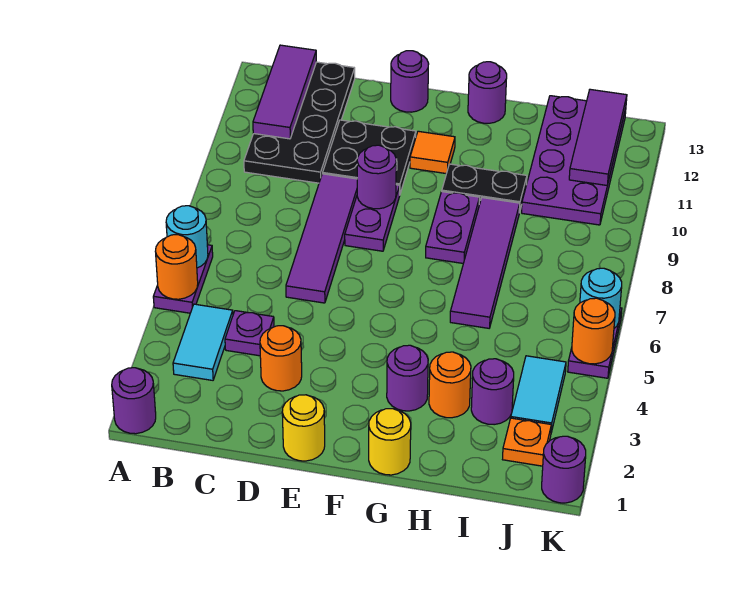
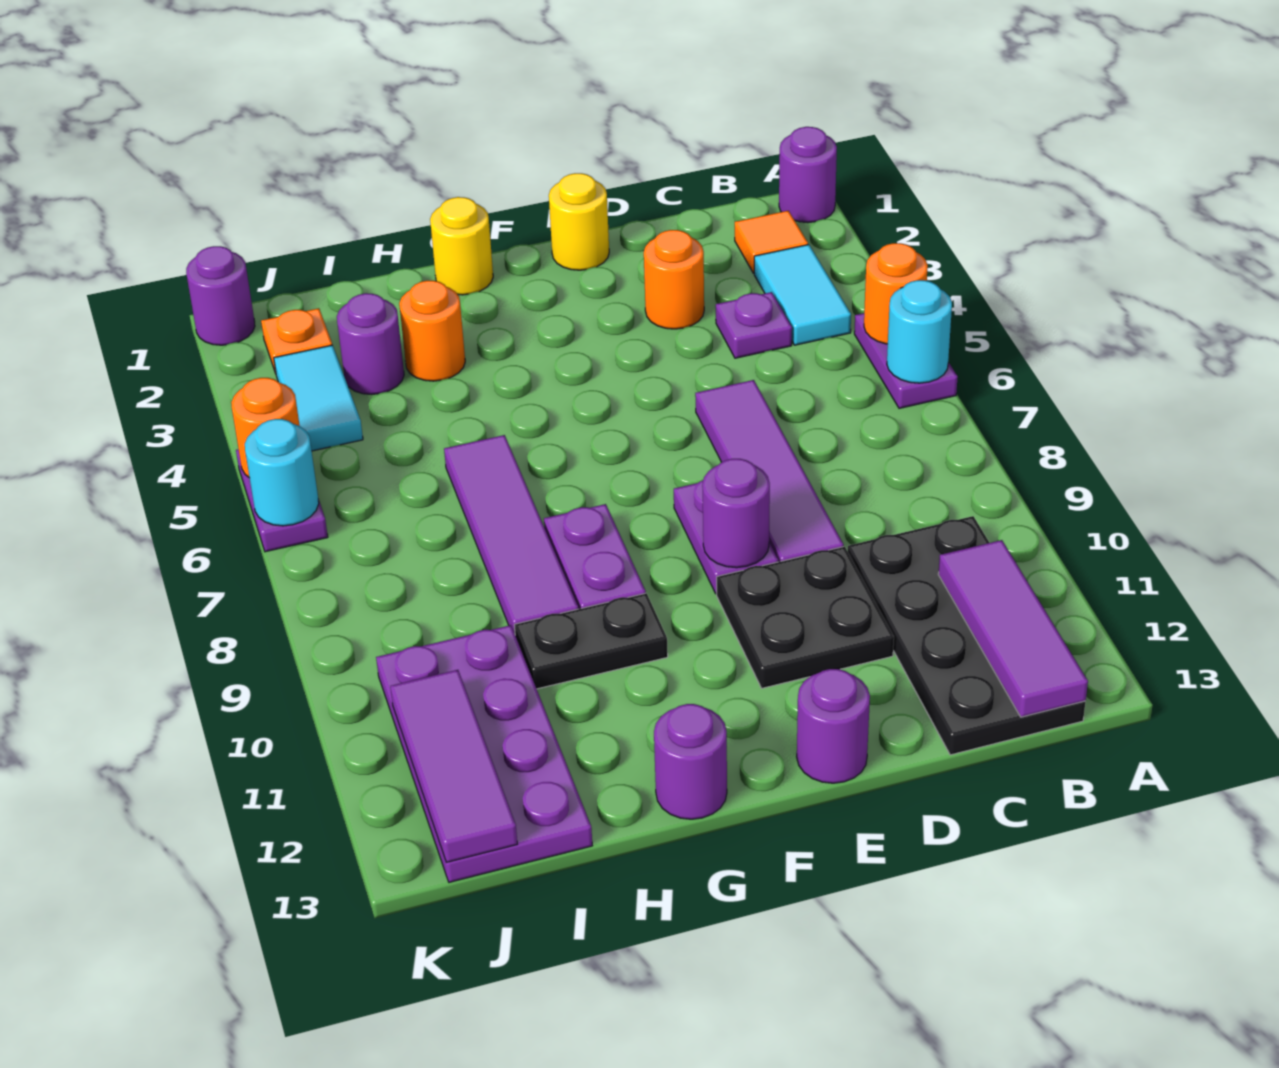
orange tile F11 level 1 -> orange tile B2 level 1
purple round brick G3 level 1 -> none

